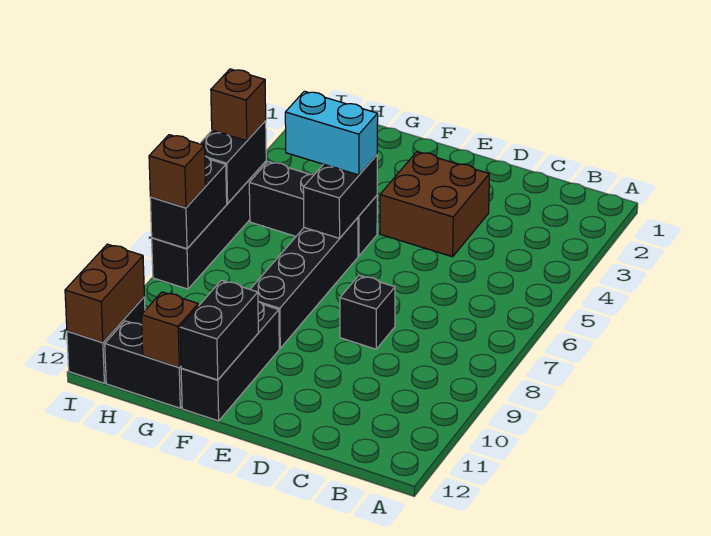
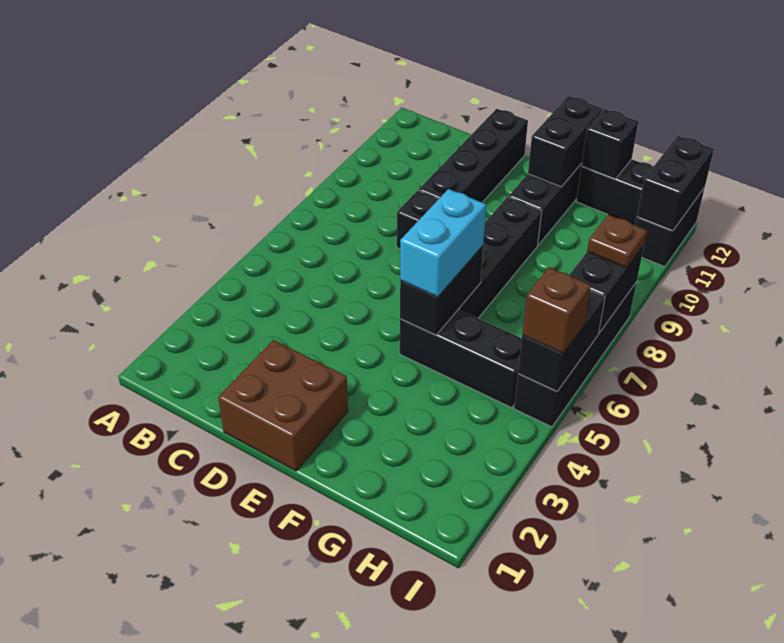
brown brick D3:E4 level 1 -> brown brick D1:E2 level 1
none -> black brick D9:D12 level 1
cyan brick F5:G5 level 3 -> cyan brick F5:F6 level 3
brown brick G12 level 2 -> black brick G12 level 2
brown brick I8 level 3 -> brown plate I8 level 3
brown brick I11:I12 level 2 -> black brick I11:I12 level 2

